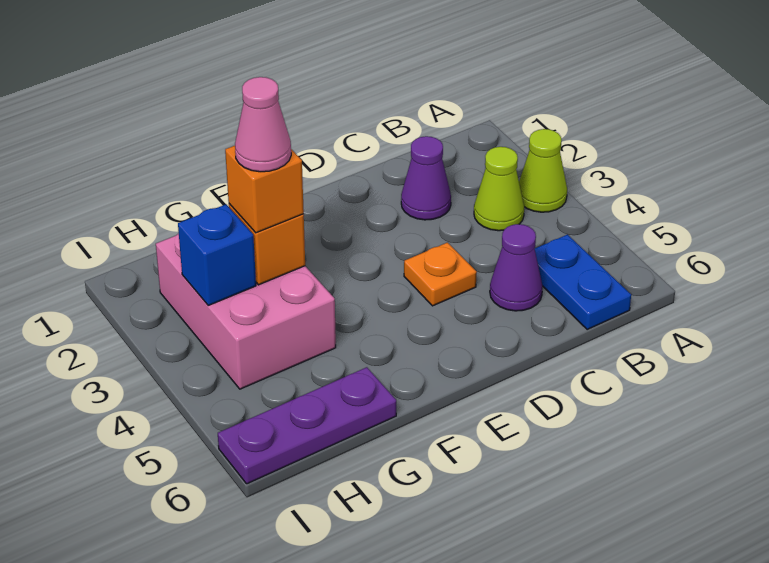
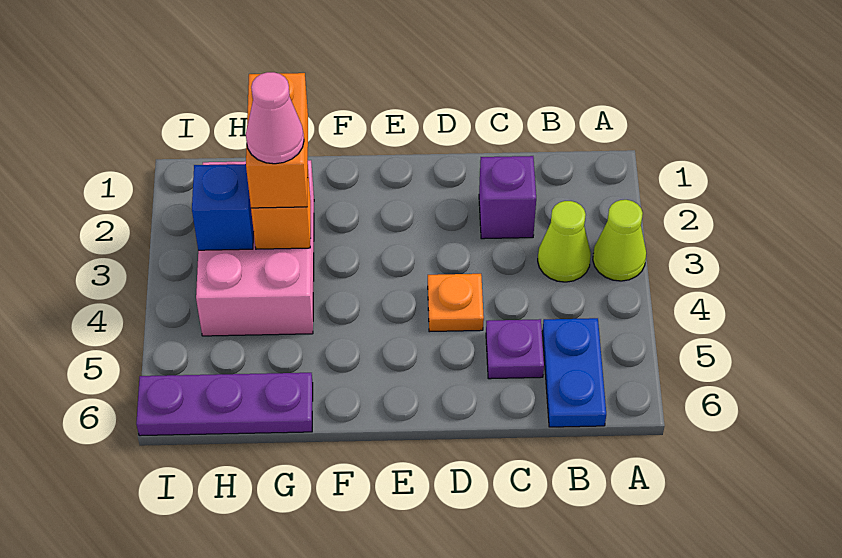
purple cone C2 level 1 -> purple brick C2 level 1
purple cone C5 level 1 -> purple plate C5 level 1
orange brick G3 level 3 -> orange brick G2:G3 level 3

